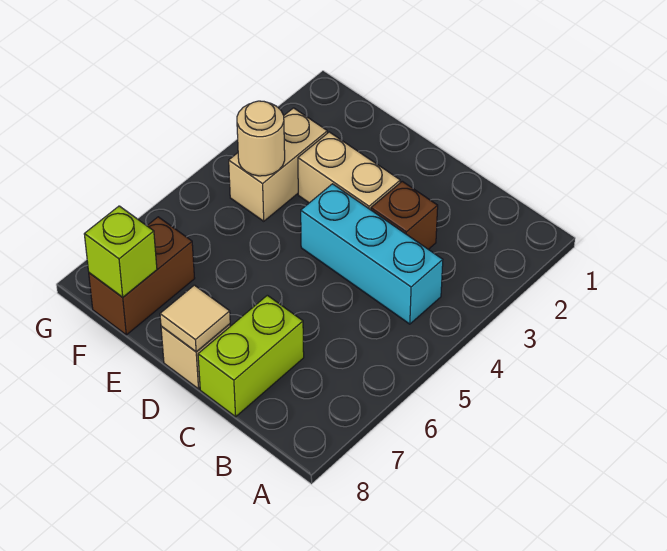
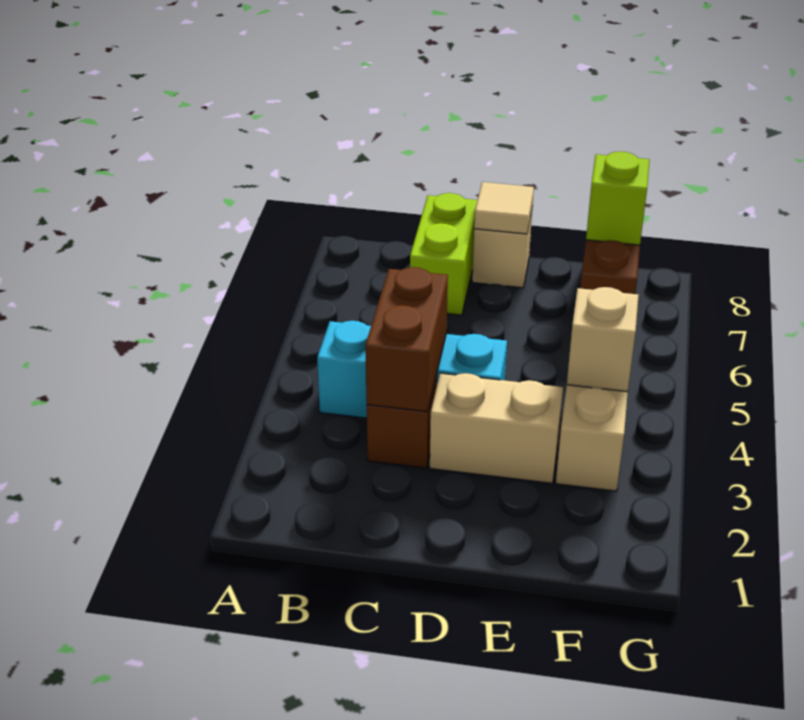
none -> brown brick C3:C4 level 2
tan round brick F4 level 2 -> tan brick F4 level 2

